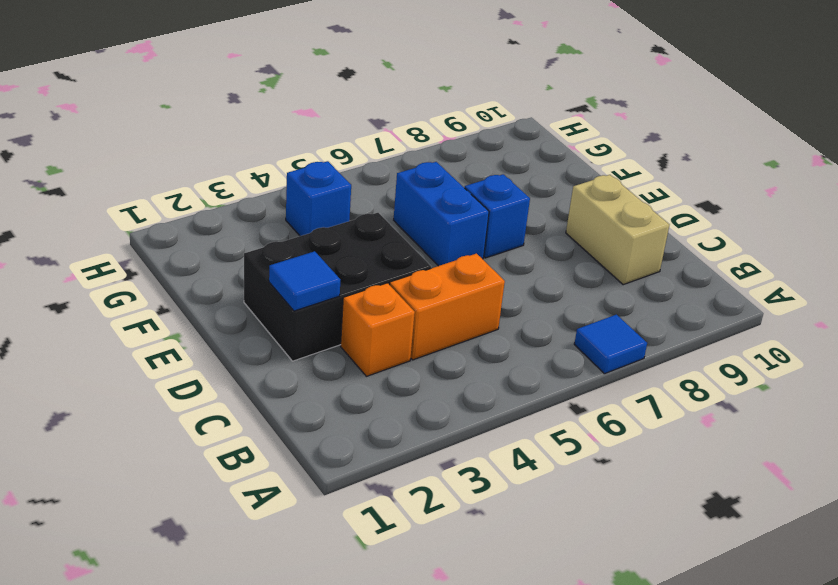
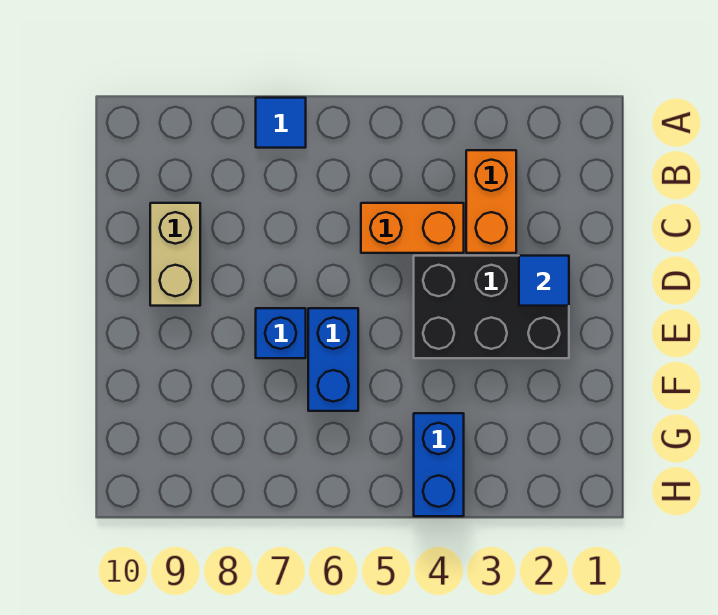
orange brick C3 level 1 -> orange brick B3:C3 level 1
blue brick G4 level 1 -> blue brick G4:H4 level 1

